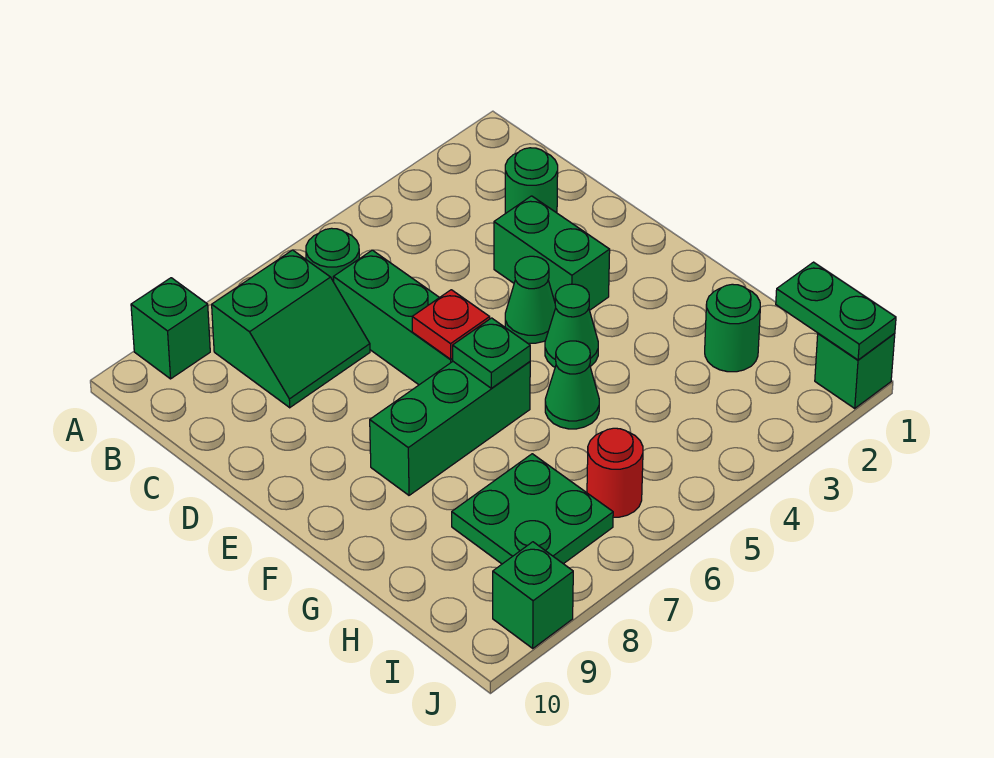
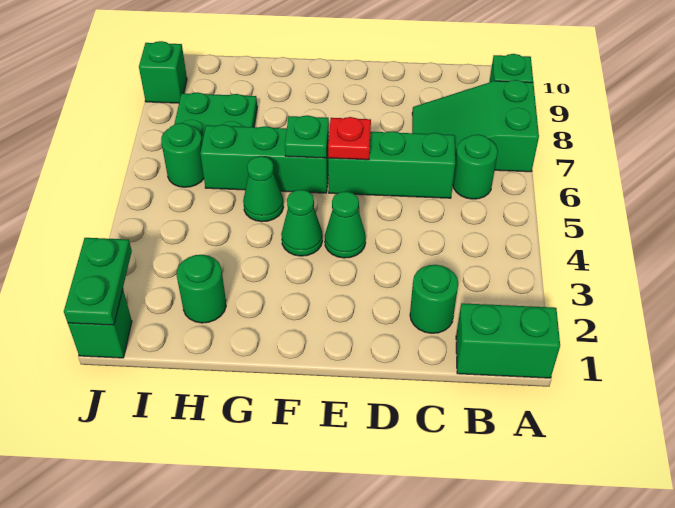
green slope B7:C8 level 1 top B -> green slope A7:C8 level 1 top A
green brick D3:E3 level 1 -> green brick A1:B1 level 1
green brick F6:F8 level 1 -> green brick F6:H6 level 1
green plate I1:J1 level 2 -> green plate J1:J2 level 2
red round brick I6 level 1 -> green round brick I6 level 1

